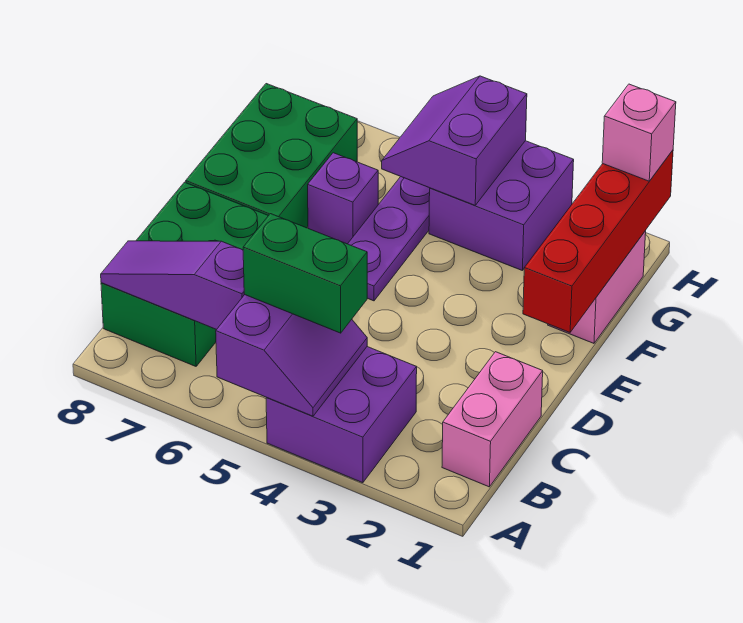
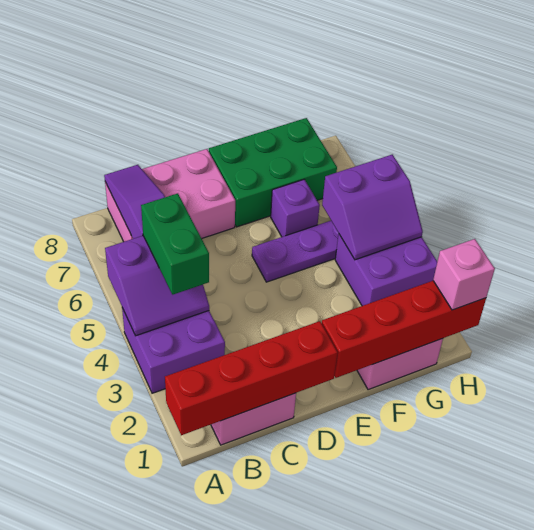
none -> red brick A1:D1 level 2
green brick B7:D8 level 1 -> pink brick B7:D8 level 1
purple slope G4:H5 level 2 top 4 -> purple slope G4:H5 level 2 top 5

